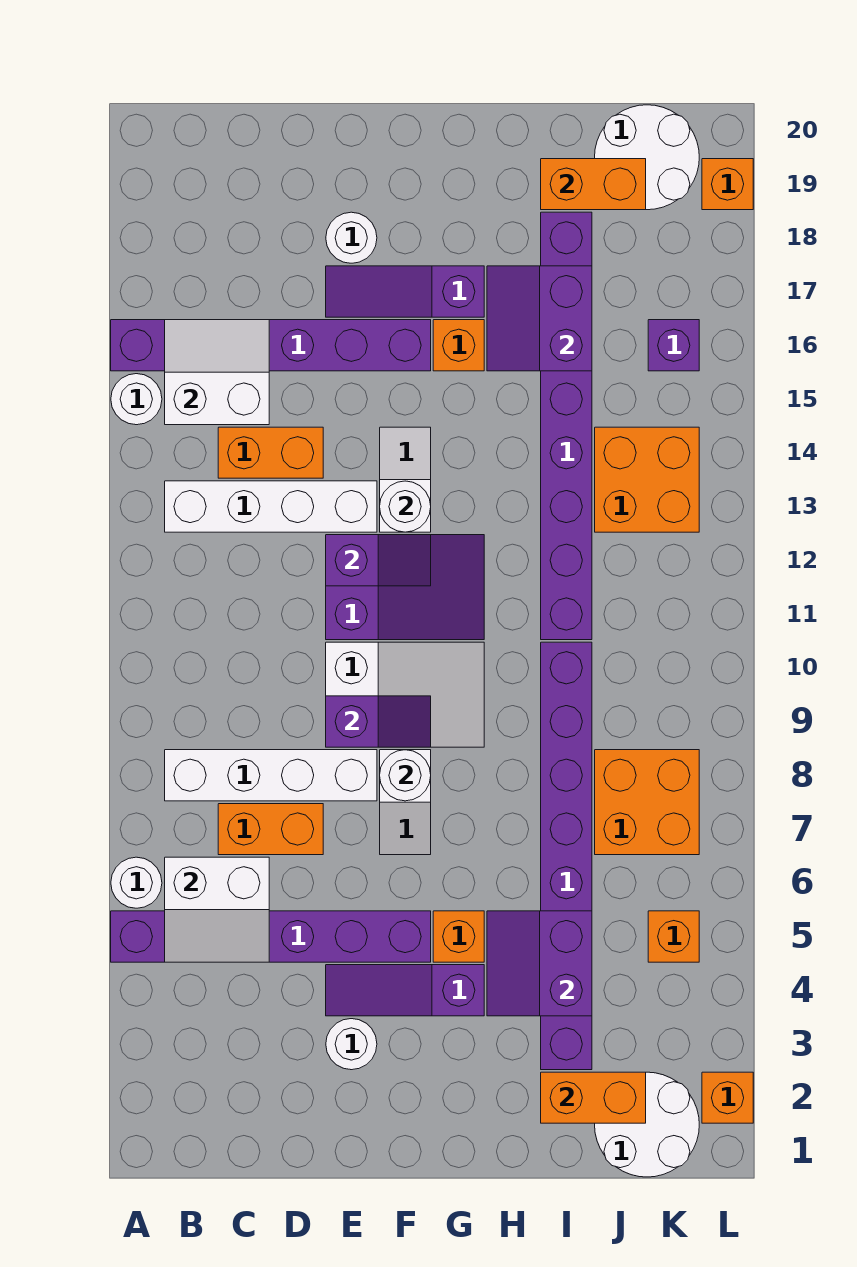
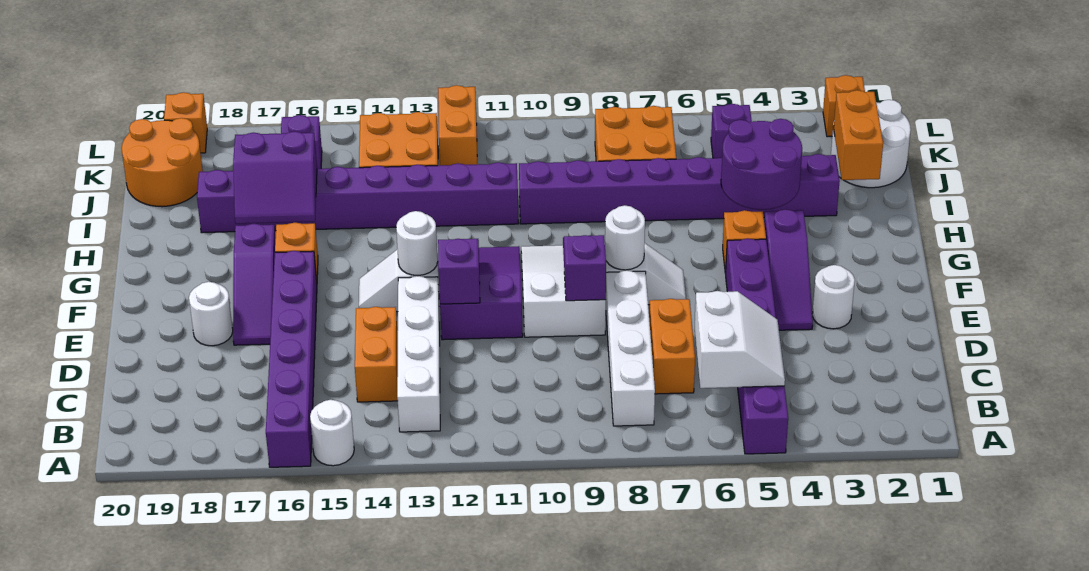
white round brick A6 level 1 -> none
white slope B15:C16 level 2 top 15 -> none
purple slope H4:I5 level 2 top I -> purple round brick H4:I5 level 2
orange brick I19:J19 level 2 -> orange brick K12:L12 level 1
white round brick J19:K20 level 1 -> orange round brick J19:K20 level 1
orange brick K5 level 1 -> purple brick K5 level 1

